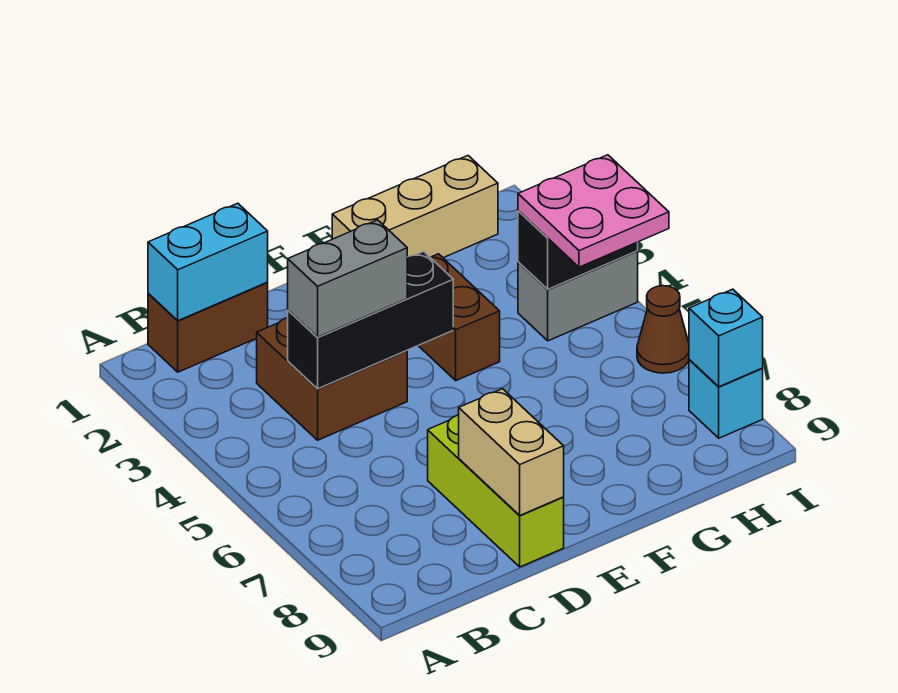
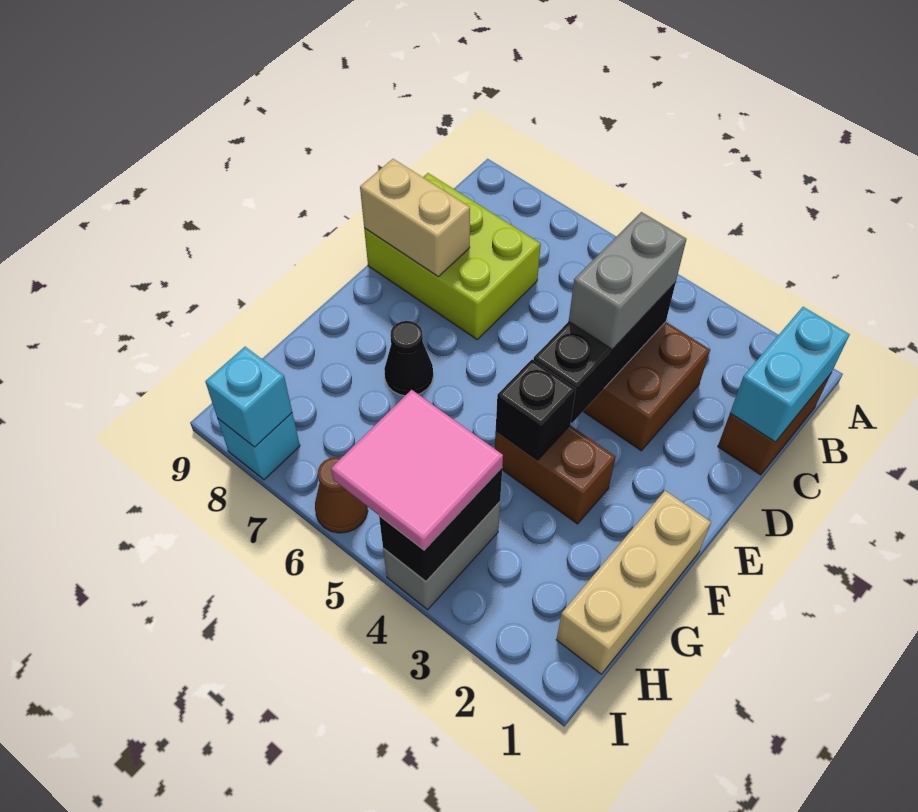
lime brick D7:D9 level 1 -> lime brick C7:D9 level 1
none -> black brick F4 level 2
none -> black cone F7 level 1
pink plate H4:I5 level 3 -> pink tile H4:I5 level 3

